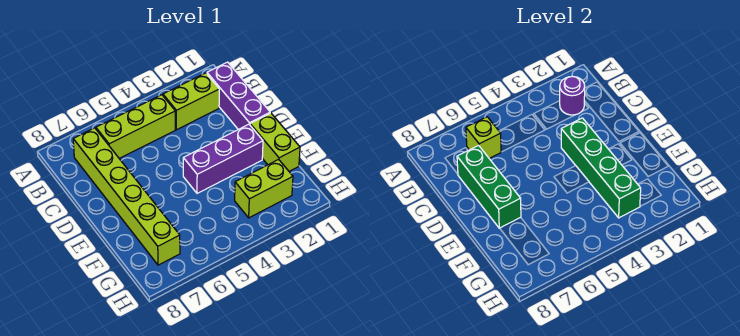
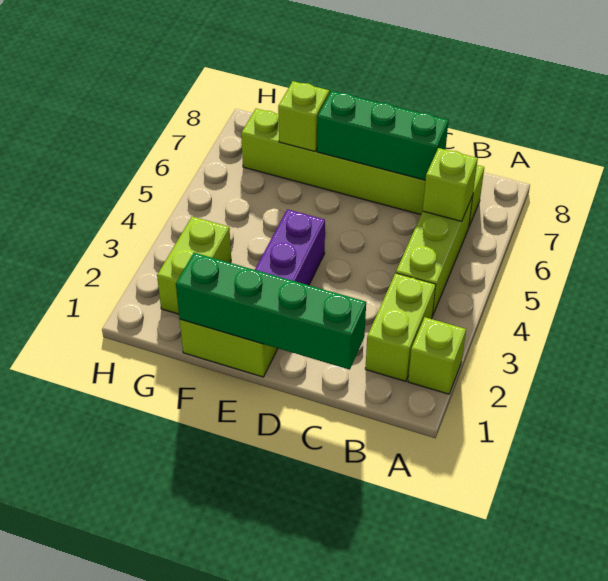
none -> lime brick A2 level 1
purple brick B1:D1 level 1 -> none
purple round brick B2 level 2 -> none
green brick D3:G3 level 2 -> green brick C1:F1 level 2
none -> lime brick F7 level 2

